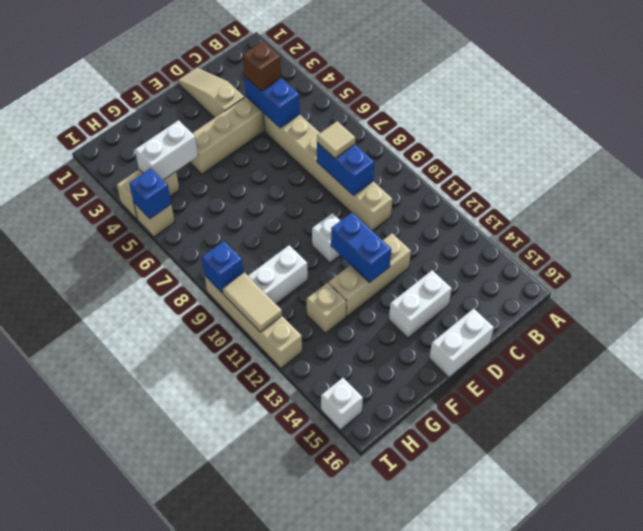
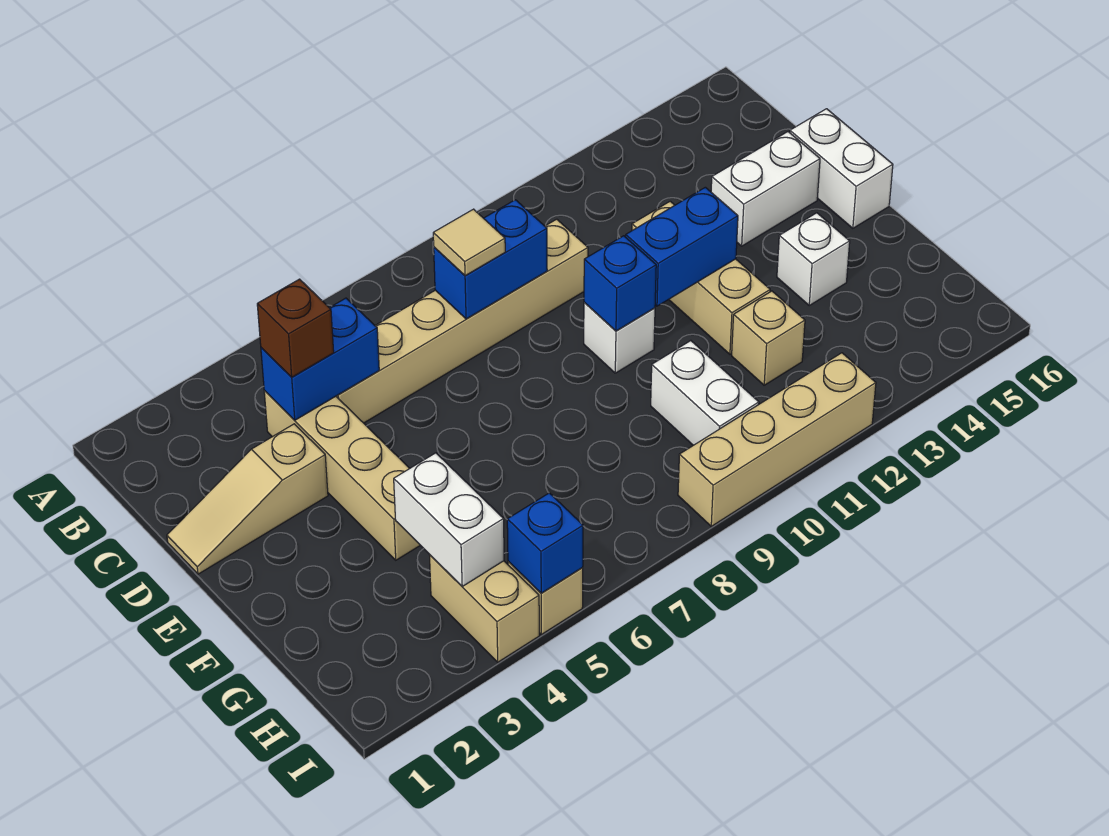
white brick D14:E14 level 1 -> white brick D14:D15 level 1
blue brick I9 level 2 -> blue brick E10 level 2
tan tile I10:I11 level 2 -> none
white brick I15 level 1 -> white brick F14 level 1

